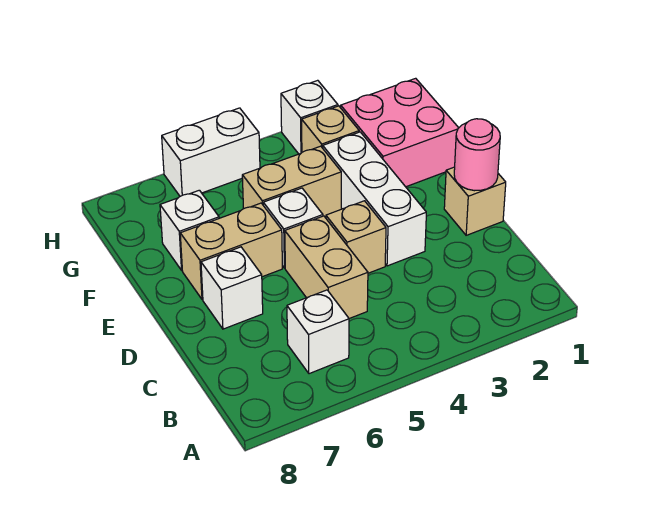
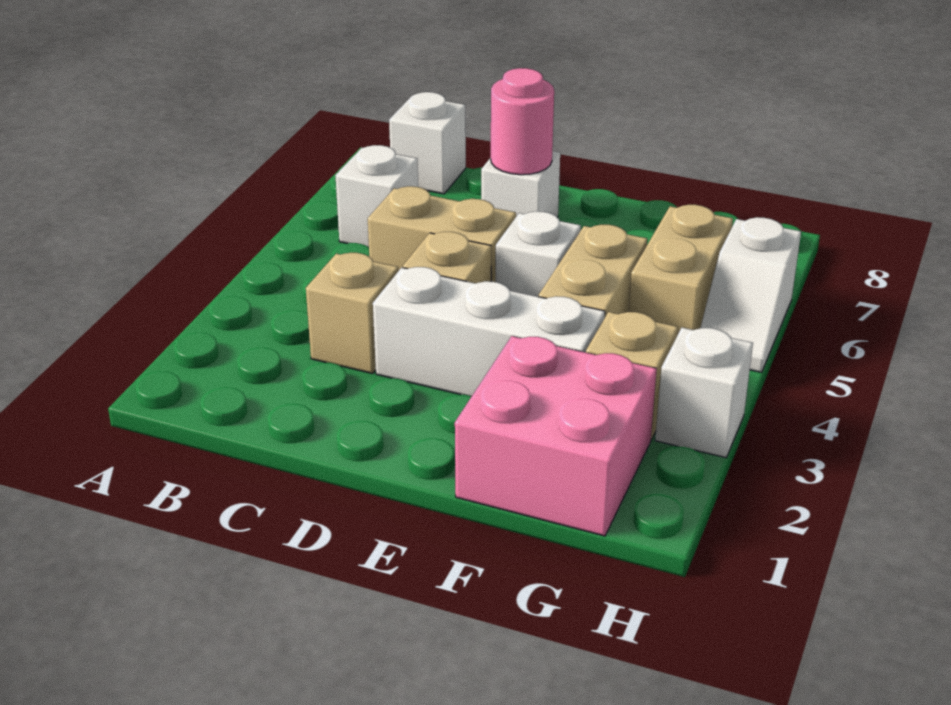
tan brick D1 level 1 -> tan brick C3 level 1
pink round brick D1 level 2 -> pink round brick D7 level 2
tan brick E6:E7 level 1 -> tan brick G5:G6 level 1
white brick F7 level 1 -> white brick B8 level 1
white brick H5:H6 level 1 -> white slope H5:H6 level 1 top 6

